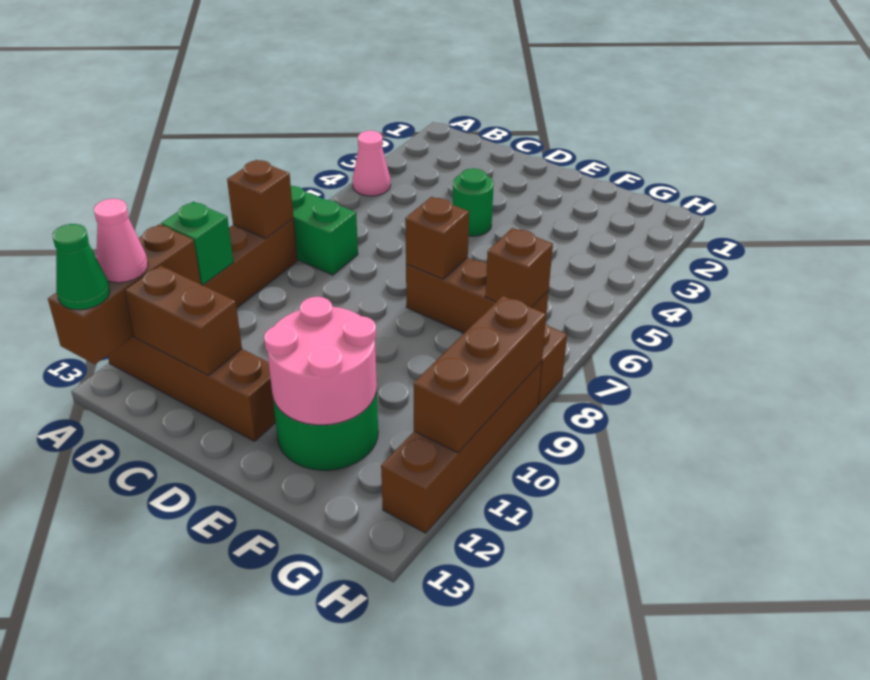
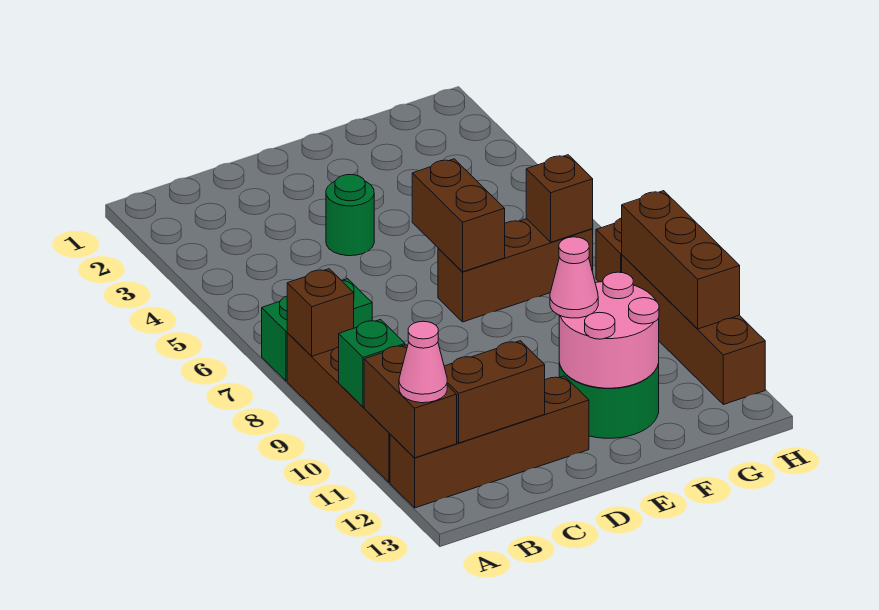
pink cone A4 level 1 -> pink cone E11 level 3
brown brick A11:A13 level 2 -> brown brick A11:A12 level 2
green cone A13 level 3 -> none
brown brick E7 level 2 -> brown brick E6:E7 level 2

